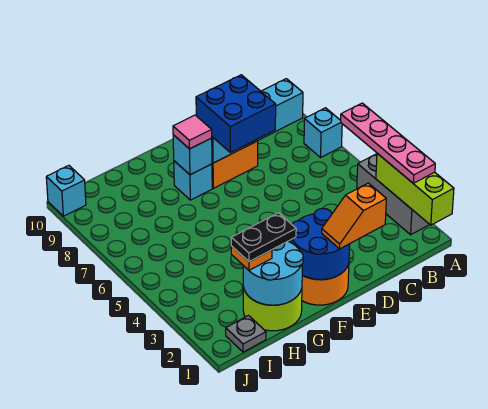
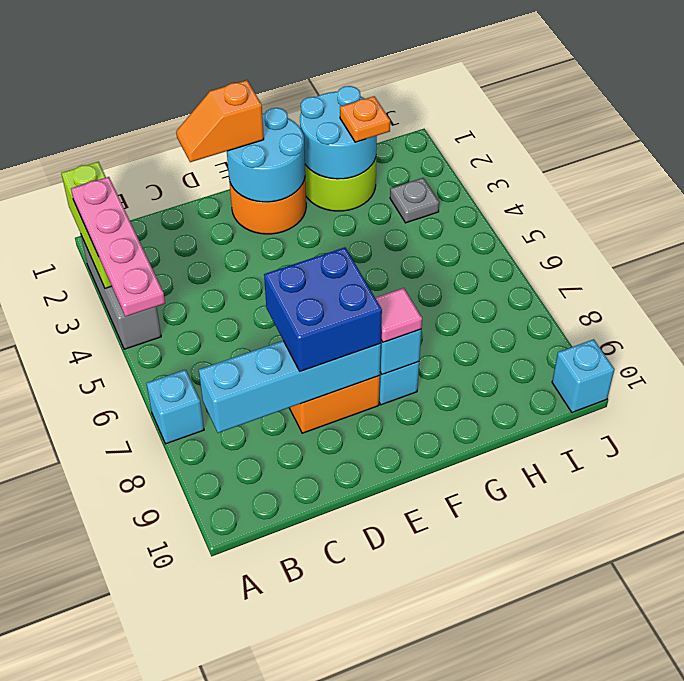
orange slope D1:E1 level 3 top D -> orange slope D1:E1 level 3 top E
blue round brick E1:F2 level 2 -> cyan round brick E1:F2 level 2
black plate G2:H2 level 4 -> none
grey plate I1 level 1 -> grey plate I3 level 1

